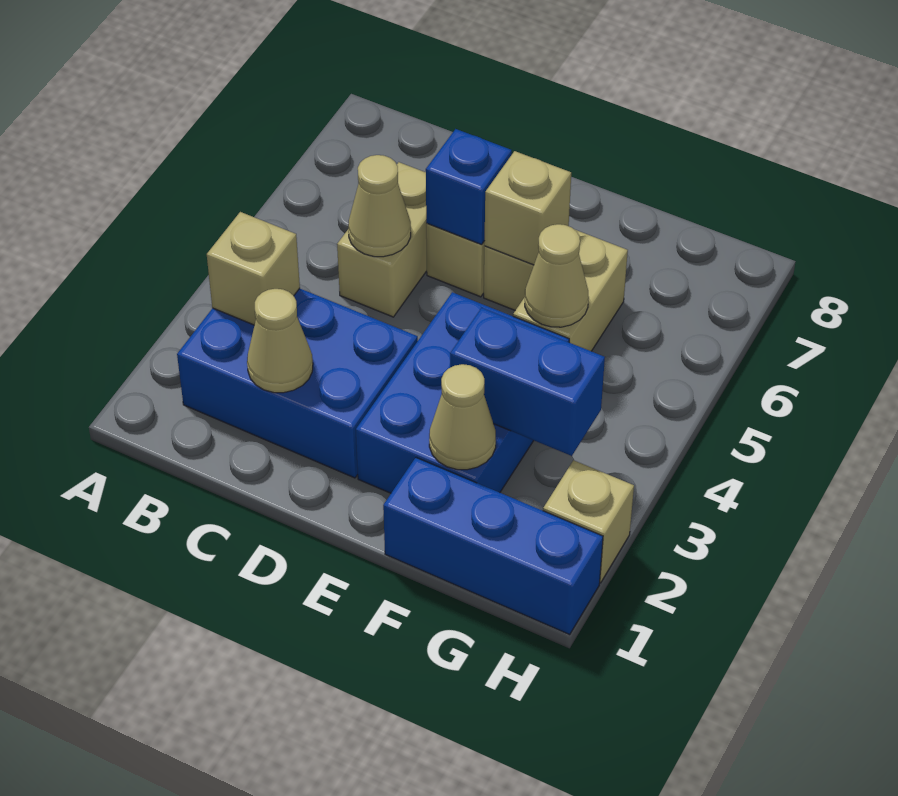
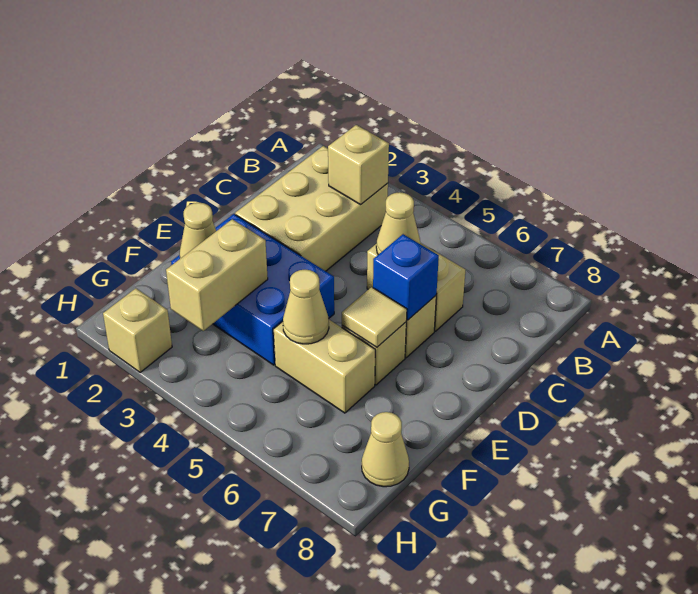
blue brick B2:D3 level 1 -> tan brick B2:D3 level 1
tan cone C2 level 2 -> tan cone G8 level 1
tan brick E6 level 2 -> tan tile E6 level 2
blue brick F1:H1 level 1 -> none
blue brick F3:G3 level 2 -> tan brick F3:G3 level 2

